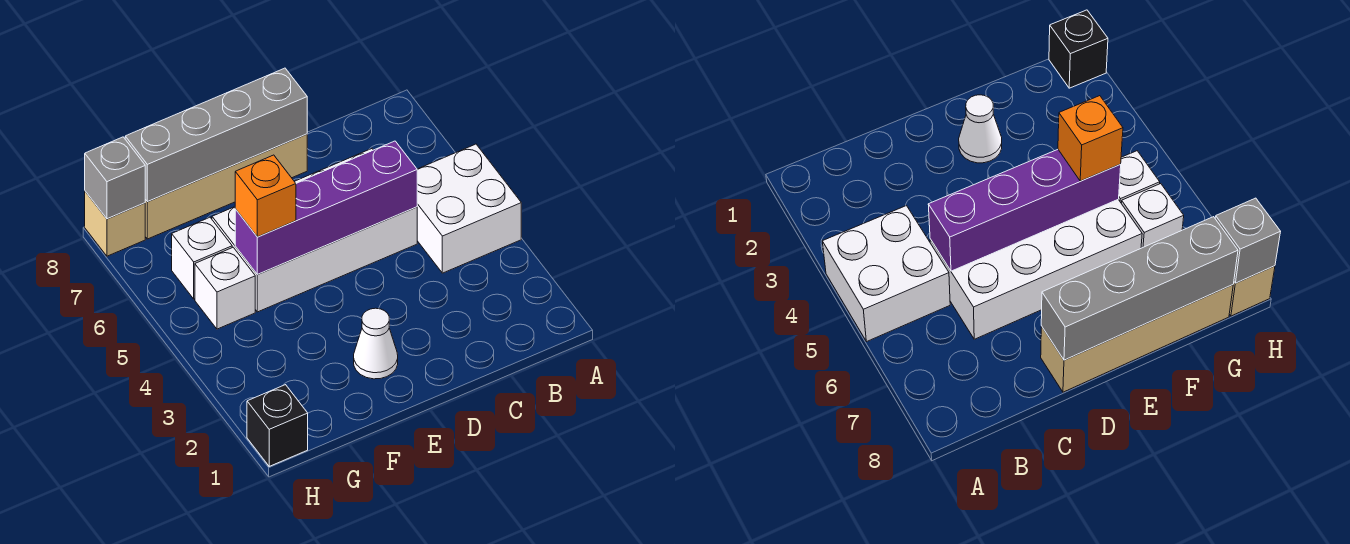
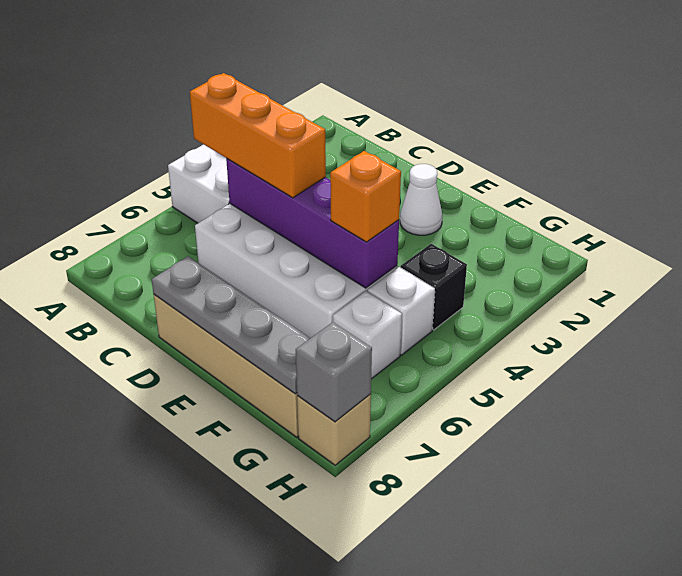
none -> orange brick B5:D5 level 3
grey brick D8:G8 level 2 -> grey plate D8:G8 level 2
black brick H1 level 1 -> black brick G4 level 1

